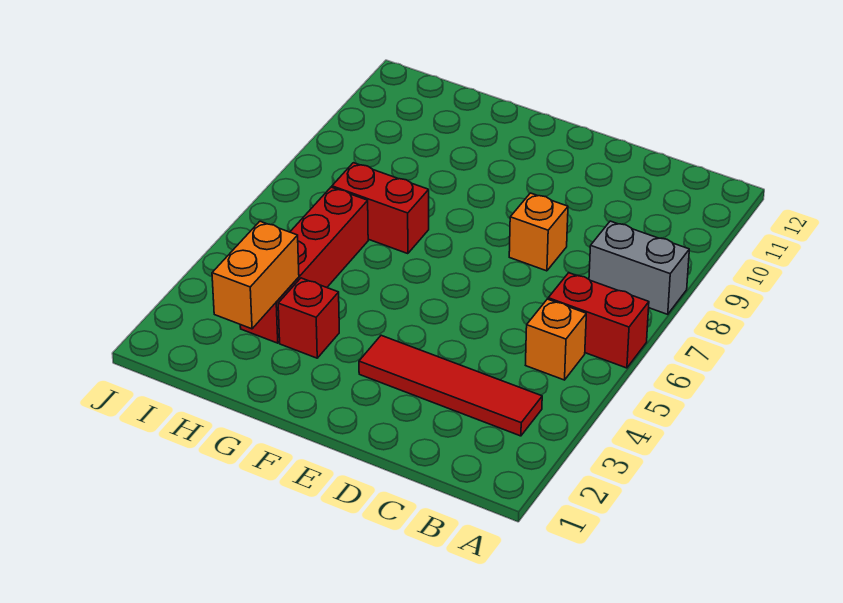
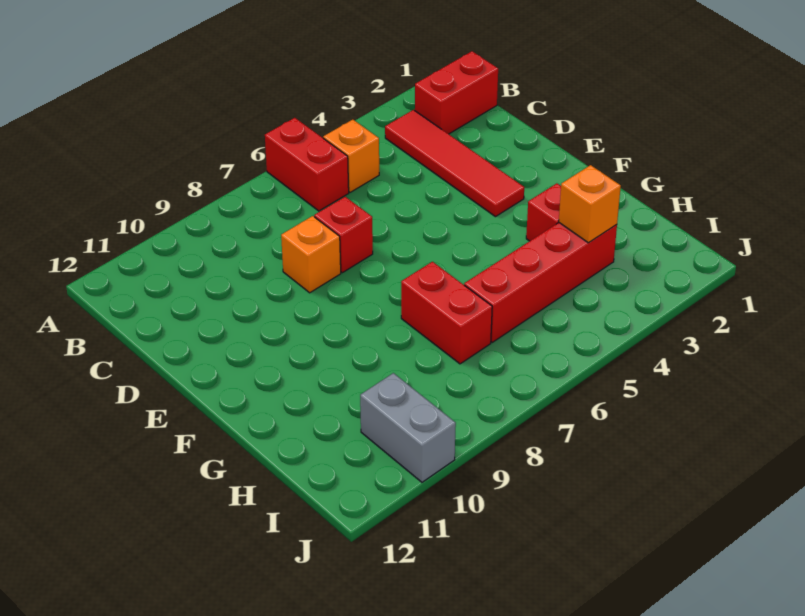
grey brick A8:B8 level 1 -> grey brick I10:J10 level 1
none -> red brick B1:B2 level 1
none -> red brick D7 level 1
orange brick H2:H3 level 2 -> orange brick H3 level 2

